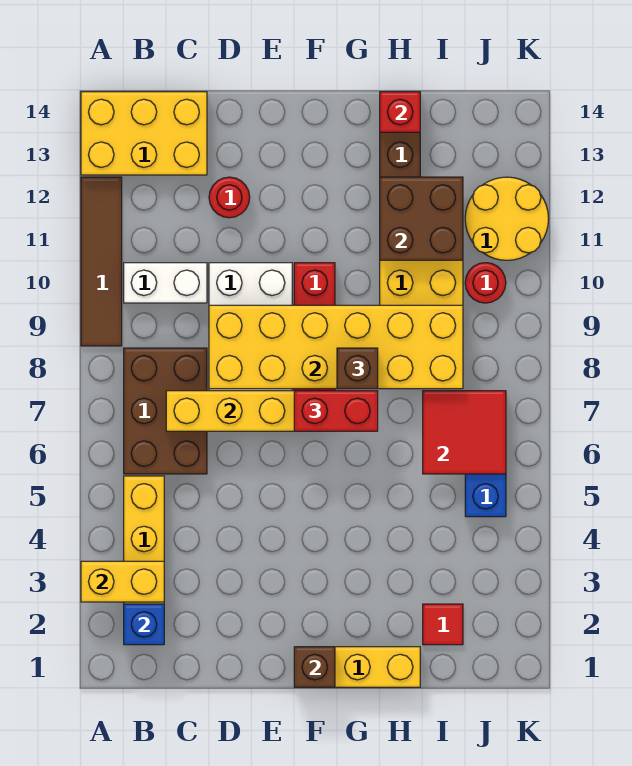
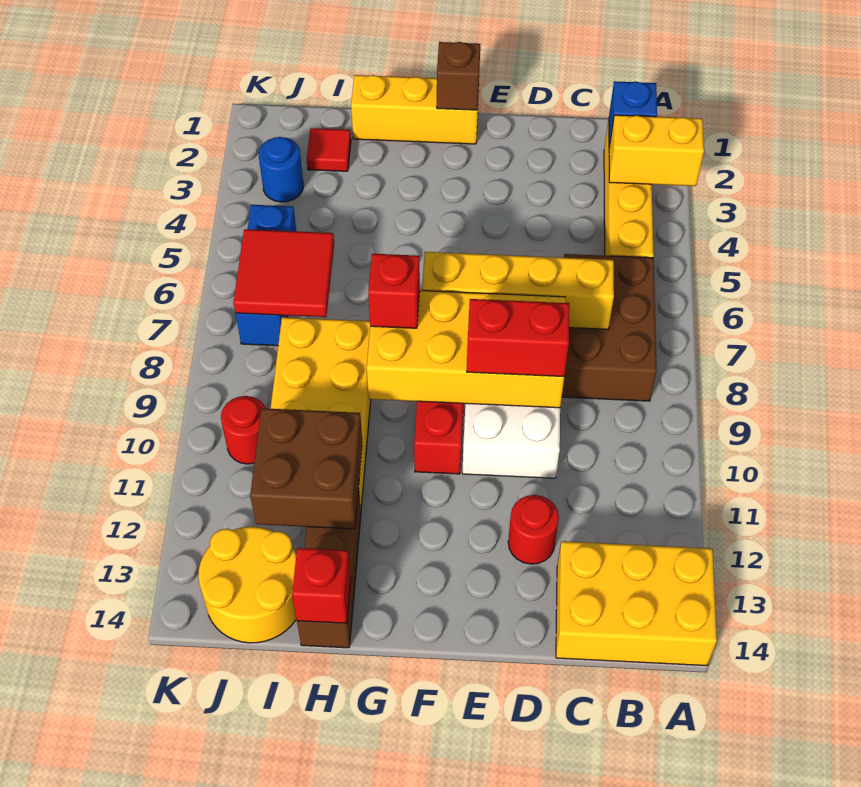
brown tile A9:A12 level 1 -> none
white brick B10:C10 level 1 -> none
yellow brick D8:I9 level 2 -> yellow brick D8:G9 level 2
red brick F7:G7 level 3 -> red brick D9:E9 level 3
brown brick G8 level 3 -> red brick G8 level 3
none -> blue round brick J3 level 1
yellow round brick J11:K12 level 1 -> yellow round brick I13:J14 level 1

